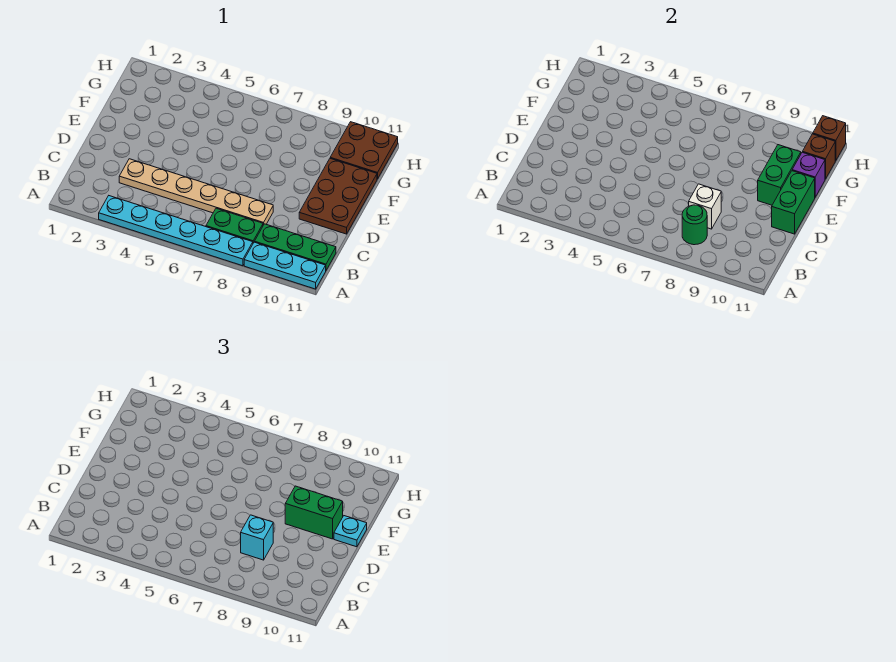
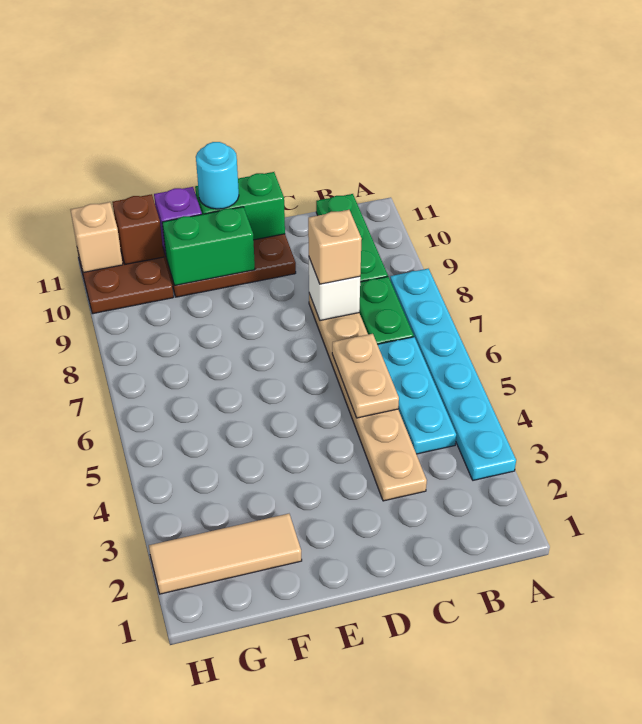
cyan plate A9:A11 level 1 -> cyan plate B4:B6 level 1
green round brick B8 level 2 -> none
none -> tan plate C5:C6 level 2
cyan brick C8 level 3 -> tan brick C8 level 3
green brick E9:E10 level 3 -> none
cyan plate E11 level 3 -> cyan round brick E11 level 3
none -> tan tile F2:H2 level 1
brown brick H11 level 2 -> tan brick H11 level 2

